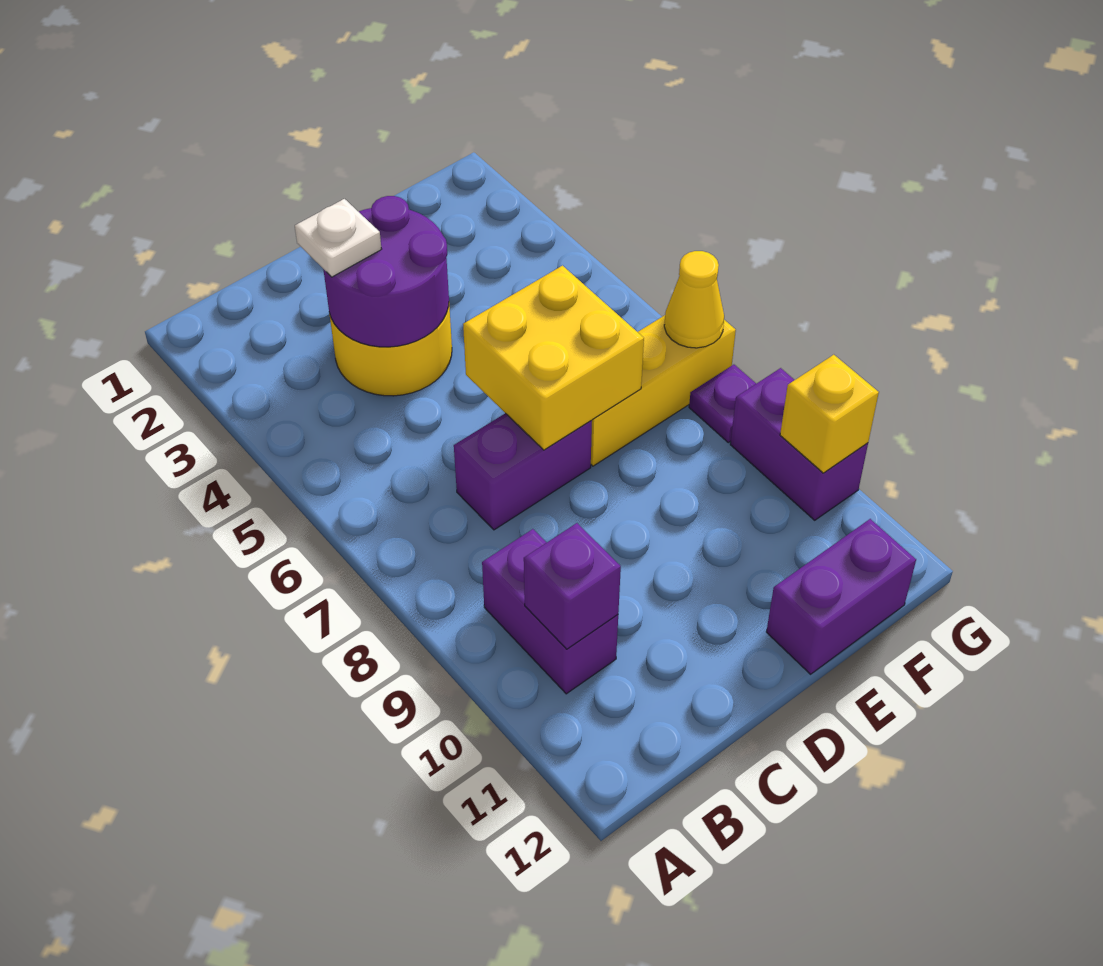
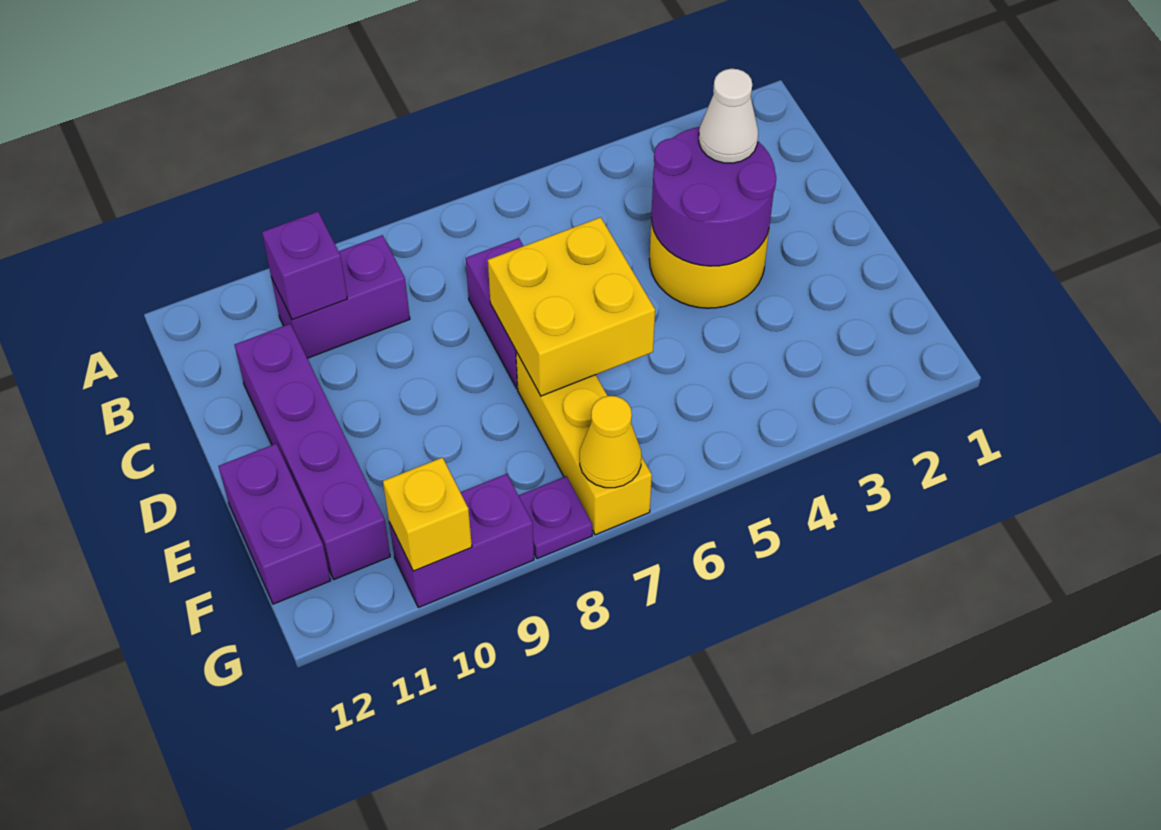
white plate C3 level 3 -> white cone C3 level 3
none -> purple brick C11:F11 level 1

